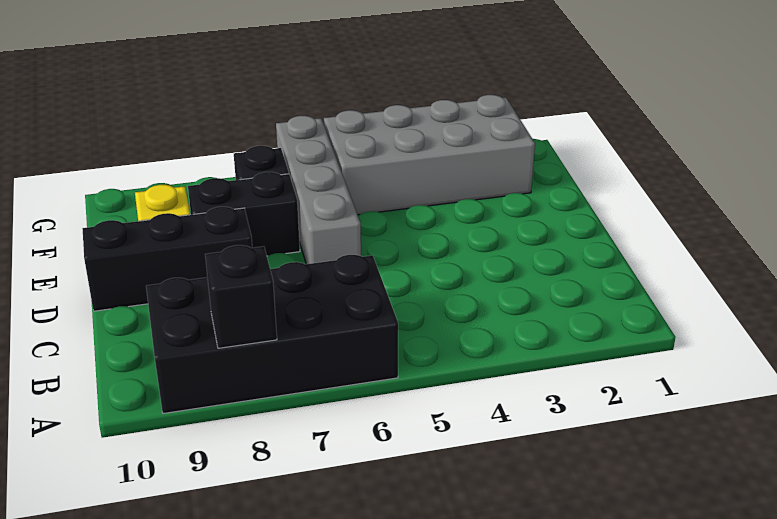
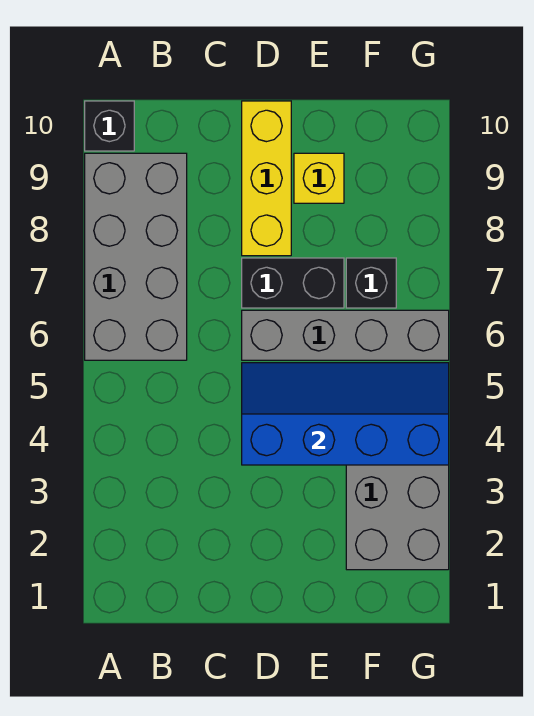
black brick A6:B9 level 1 -> grey brick A6:B9 level 1
black brick A8 level 2 -> black brick A10 level 1
none -> blue slope D4:G5 level 2 top 4
black brick D8:D10 level 1 -> yellow brick D8:D10 level 1
black brick E7:E8 level 1 -> black brick D7:E7 level 1

